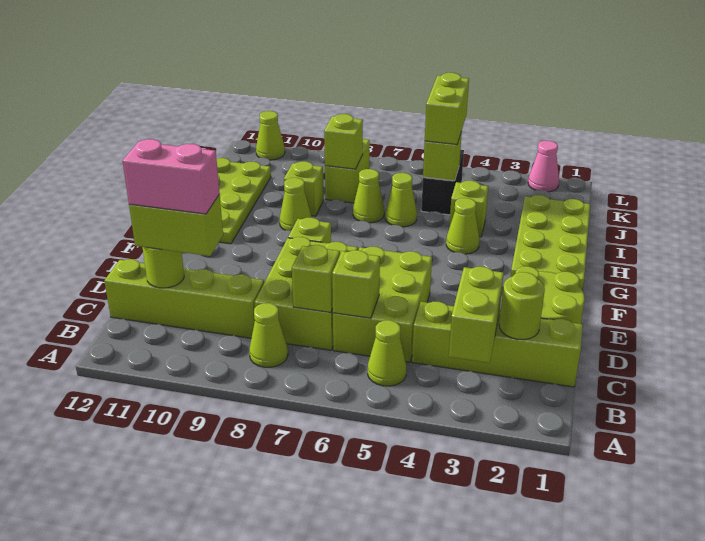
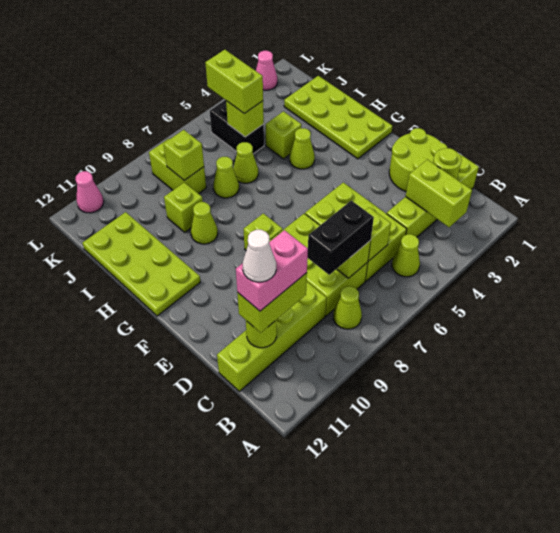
none -> black brick C7:C8 level 3
none -> white cone C11 level 5
lime cone L11 level 1 -> pink cone L11 level 1

